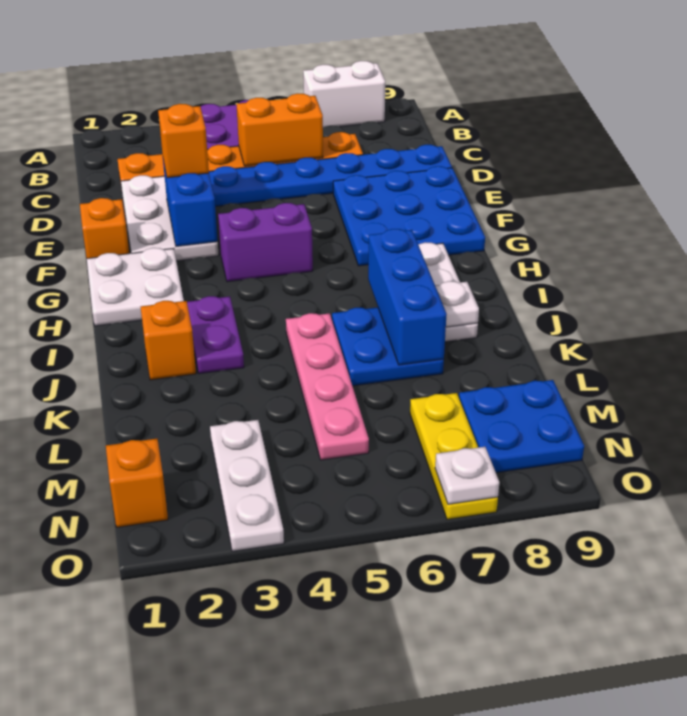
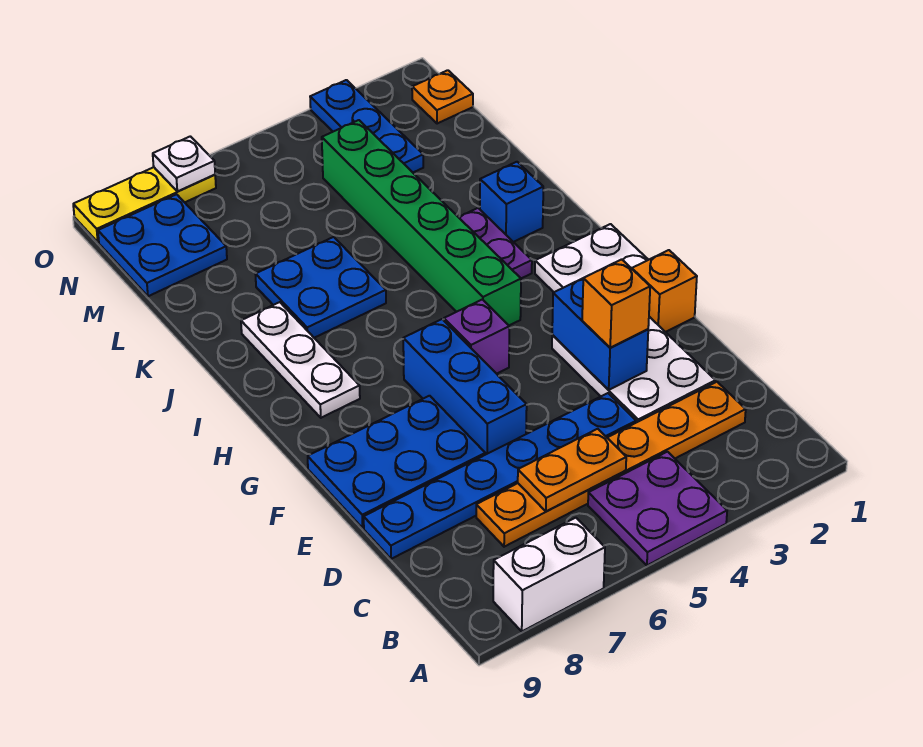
orange brick C5:C6 level 2 -> orange plate C5:C6 level 2
blue plate E7:G9 level 1 -> blue plate E7:F9 level 1
purple brick G4:G5 level 1 -> purple brick G5 level 1
none -> green brick H4:M4 level 1
blue brick I7:K7 level 2 -> blue brick E6:G6 level 1
orange brick J2 level 1 -> blue brick J2 level 1
pink plate J5:M5 level 1 -> none
white plate J8 level 2 -> none
white plate M3:O3 level 1 -> blue plate M3:O3 level 1
yellow plate M7:O7 level 1 -> yellow plate O7:O9 level 1
orange brick N1 level 1 -> orange plate N1 level 1

